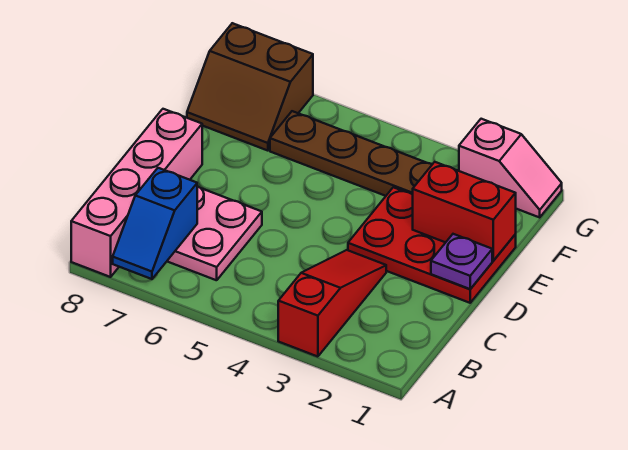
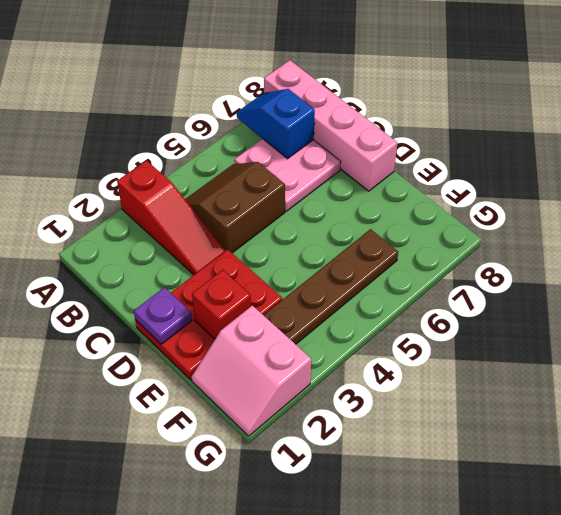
red brick E1:E2 level 2 -> red brick E2 level 2
brown slope F7:G8 level 1 top G -> brown slope B4:C5 level 1 top C
pink slope G1:G2 level 1 top 2 -> pink slope F1:G2 level 1 top 2

